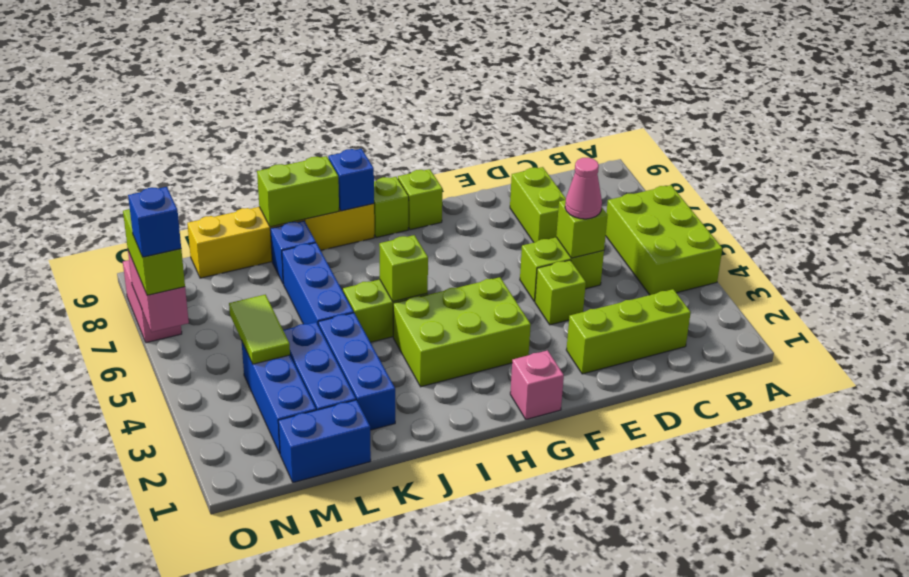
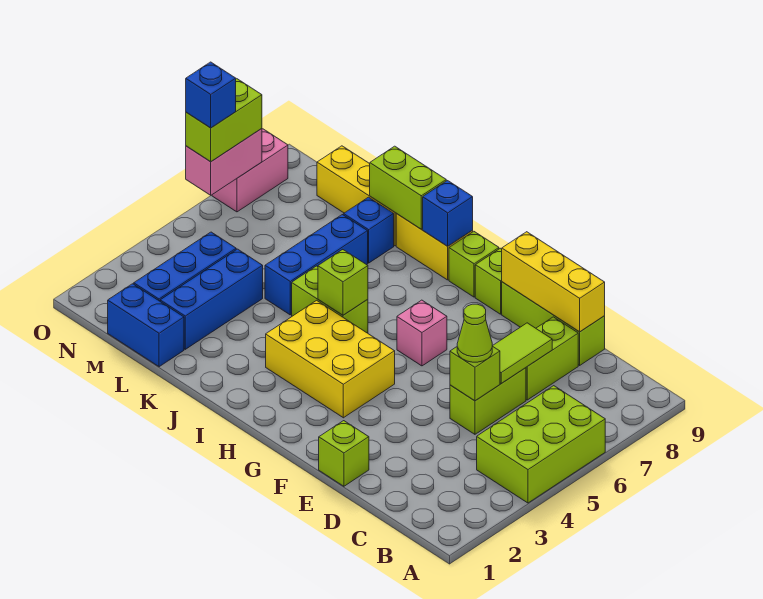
lime brick C2:E2 level 1 -> lime brick D9:F9 level 1
lime brick D5:E5 level 1 -> lime brick D5:D6 level 1
pink cone D5 level 3 -> lime cone D5 level 3
none -> yellow brick D9:F9 level 2
lime brick E4 level 1 -> lime brick E1 level 1
pink brick G1 level 1 -> pink brick G6 level 1
lime brick G3:I4 level 1 -> yellow brick G3:I4 level 1
blue brick K2:K4 level 1 -> none
lime tile M4:M5 level 2 -> lime tile D6:D7 level 2

